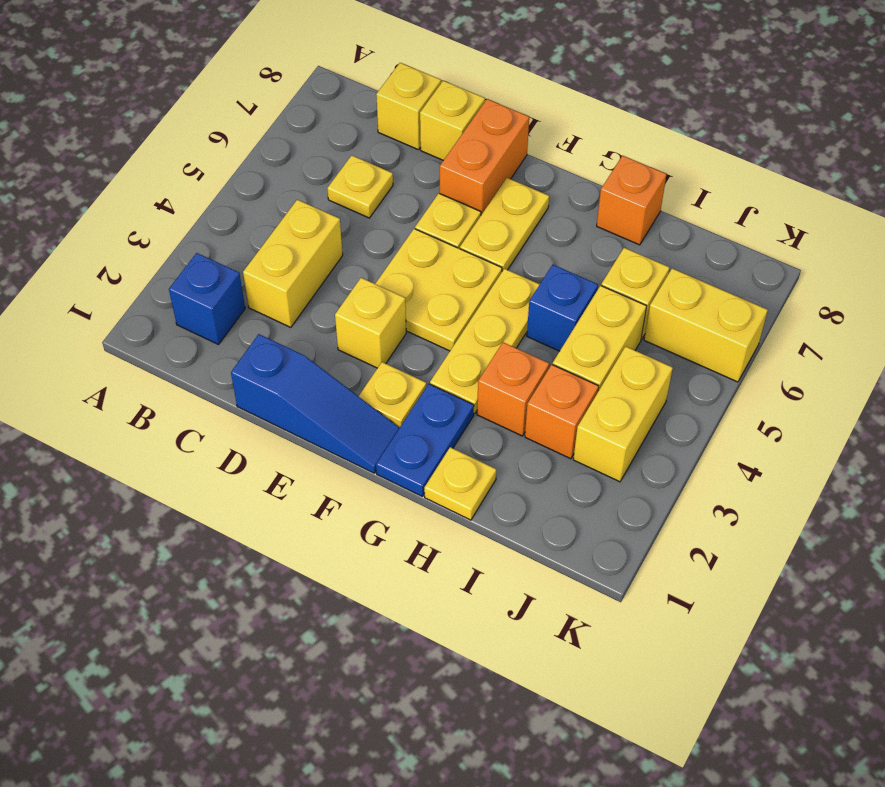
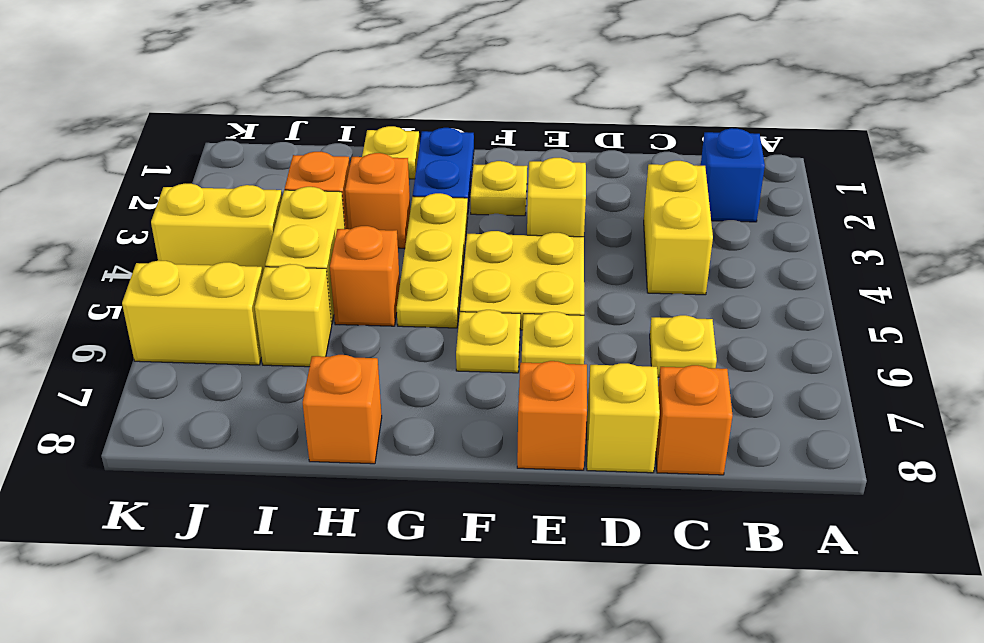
yellow brick C8 level 1 -> orange brick C8 level 1
blue slope D1:F1 level 1 top D -> none
orange brick E7:E8 level 1 -> orange brick E8 level 1
yellow plate F6:F7 level 1 -> yellow plate F6 level 1
blue brick H5 level 1 -> orange brick H5 level 1
yellow brick J3:J4 level 1 -> yellow brick J4:K4 level 1

